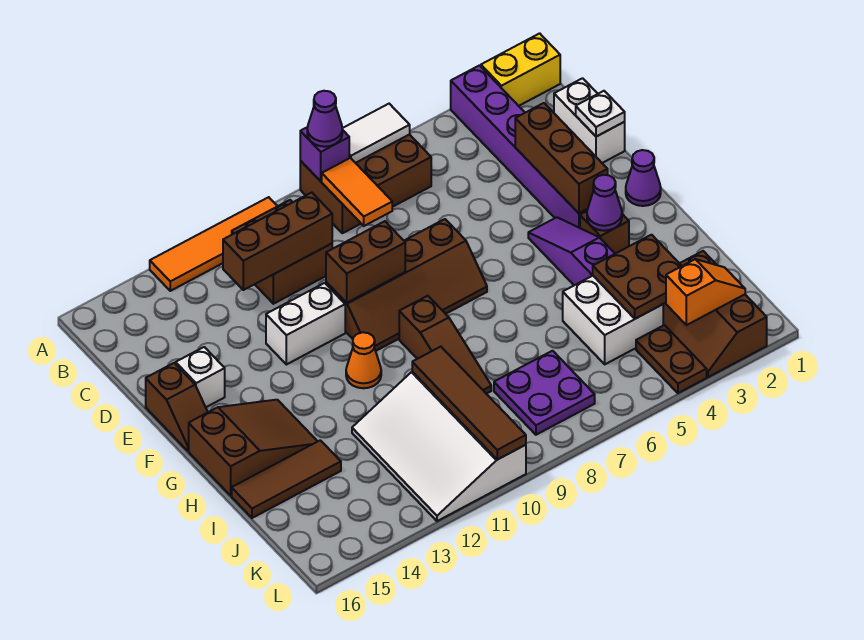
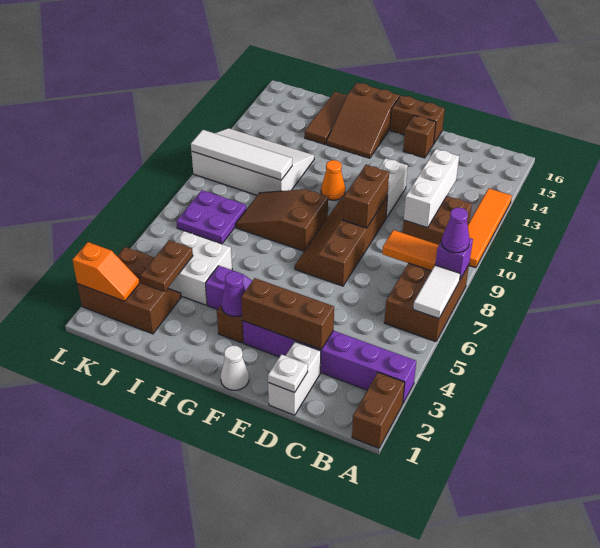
yellow brick A1:A2 level 1 -> brown brick A1:A2 level 1
white brick C1:D1 level 1 -> white brick D1:D2 level 1
brown brick C10:C12 level 2 -> white brick C10:C12 level 2
white brick E15 level 1 -> brown brick E15 level 1
brown slope E16:F16 level 1 top E -> brown brick E16:F16 level 1
purple cone F1 level 1 -> white cone F1 level 1
brown slope G9:I9 level 1 top G -> brown slope G8:I9 level 1 top G
brown plate I3:J4 level 2 -> brown plate J3:J4 level 2
brown tile I10:L10 level 2 -> white tile I10:L10 level 2
orange slope K2:K3 level 2 top 3 -> orange slope K2:L2 level 2 top L

